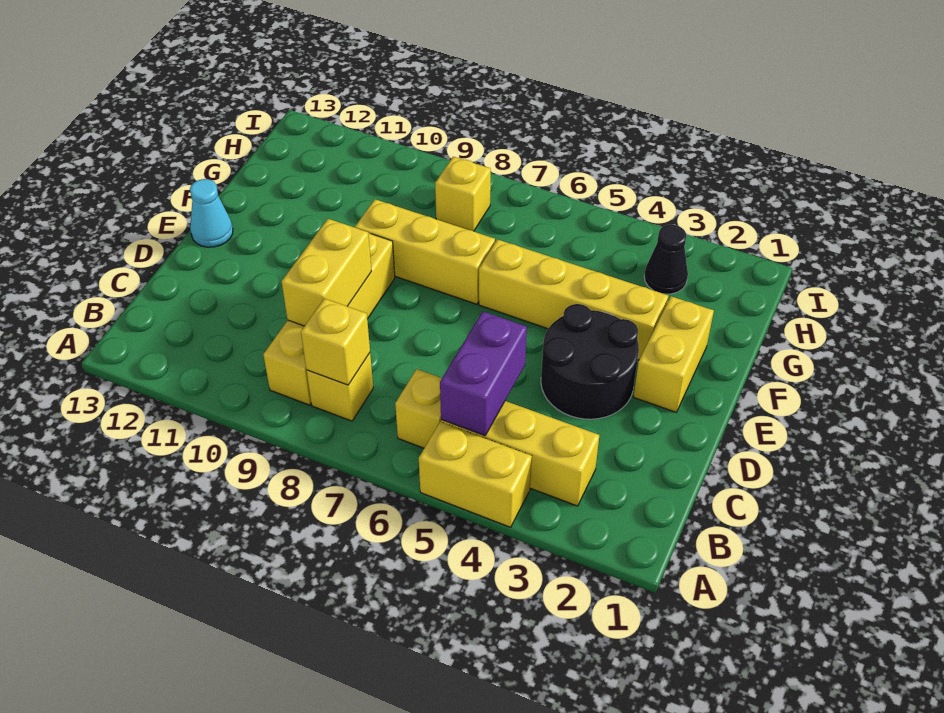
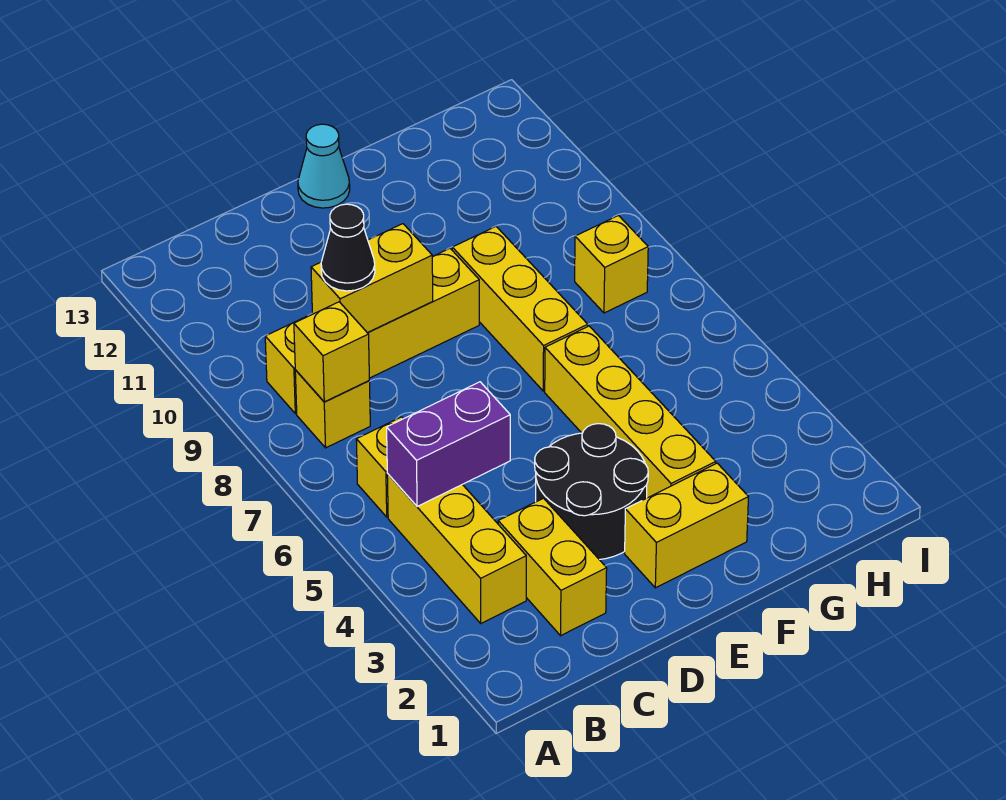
yellow brick A4:A5 level 1 -> yellow brick C2:C3 level 1
black cone H3 level 1 -> black cone C9 level 3

